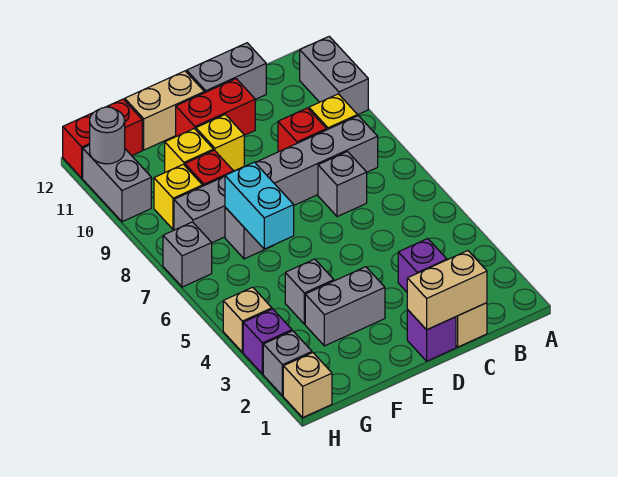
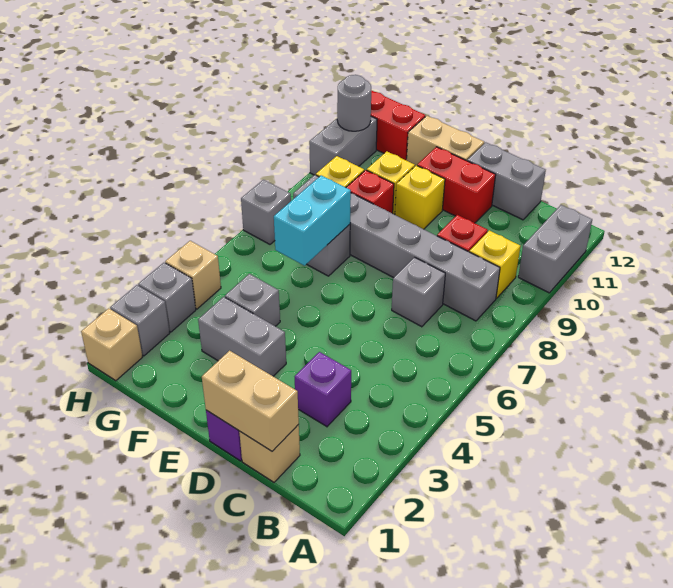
purple brick H3 level 1 -> grey brick H3 level 1

